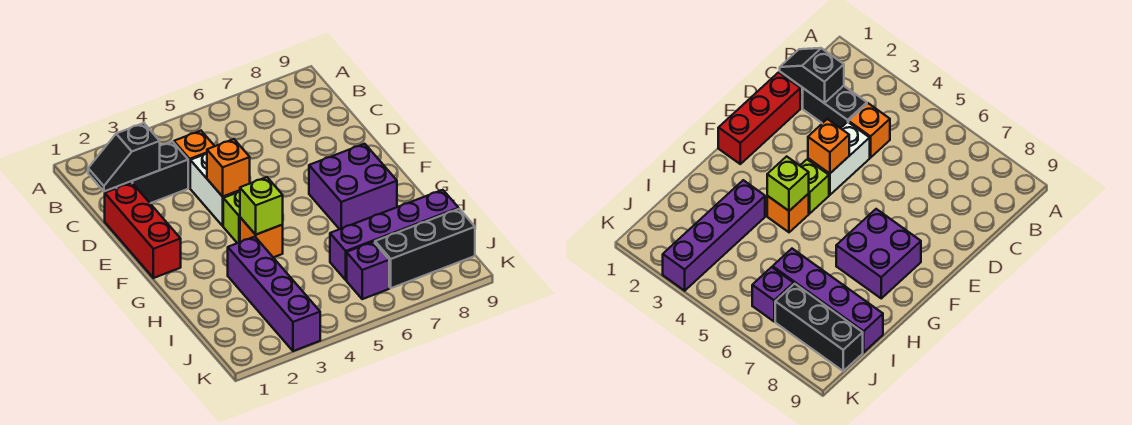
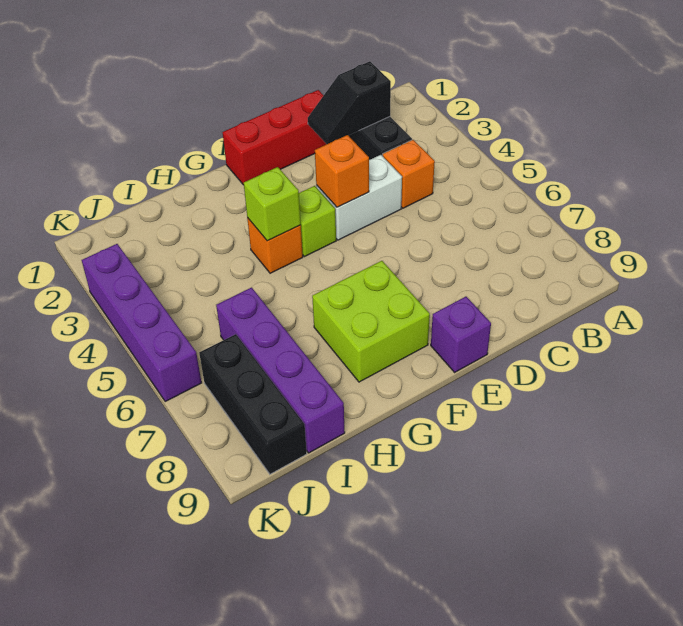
black slope C1:C2 level 2 top 2 -> black slope C2:D2 level 2 top C
purple brick F7:G8 level 1 -> lime brick F7:G8 level 1
purple brick H3:K3 level 1 -> purple brick K3:K6 level 1
purple brick J6 level 1 -> purple brick E9 level 1

